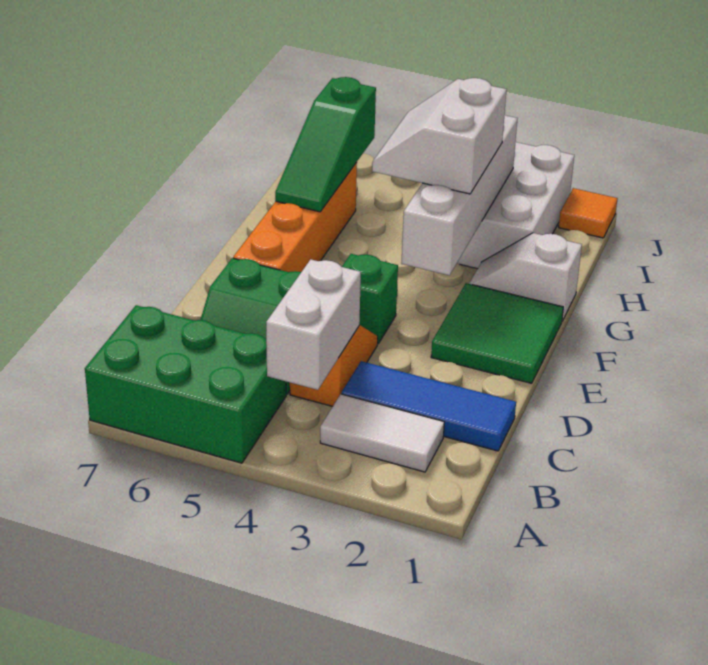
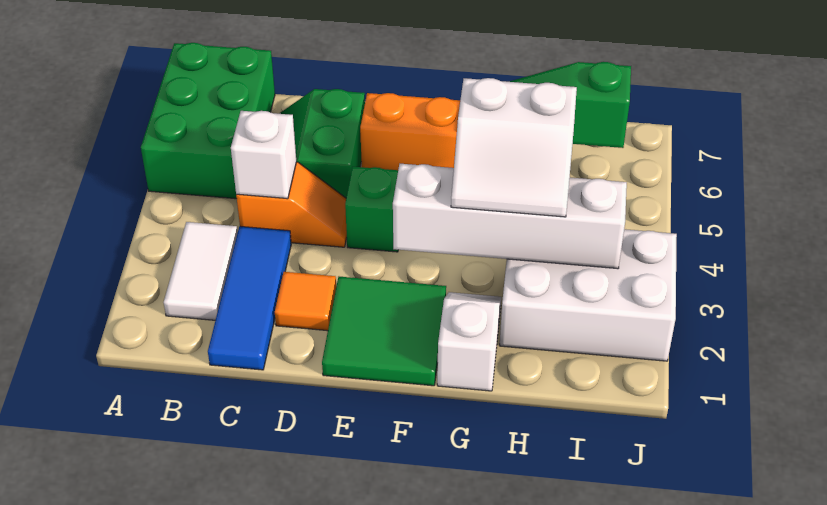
white brick B4:C4 level 2 -> white brick C4 level 2
white slope G3:H4 level 3 top 3 -> white slope G3:H4 level 3 top 4
orange tile J1 level 1 -> orange tile D2 level 1

